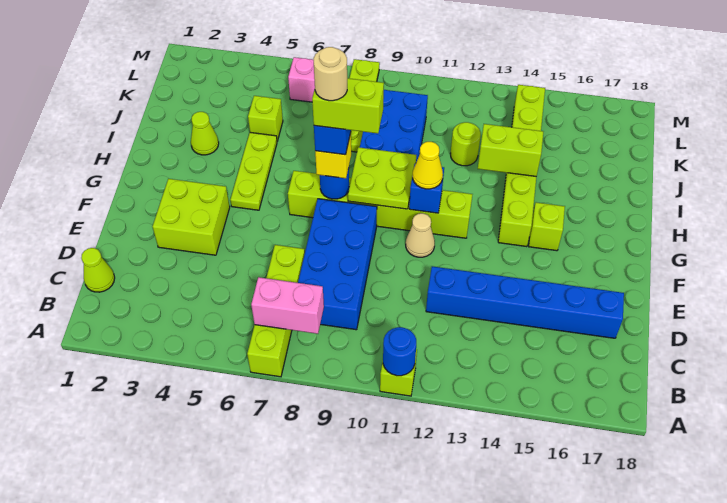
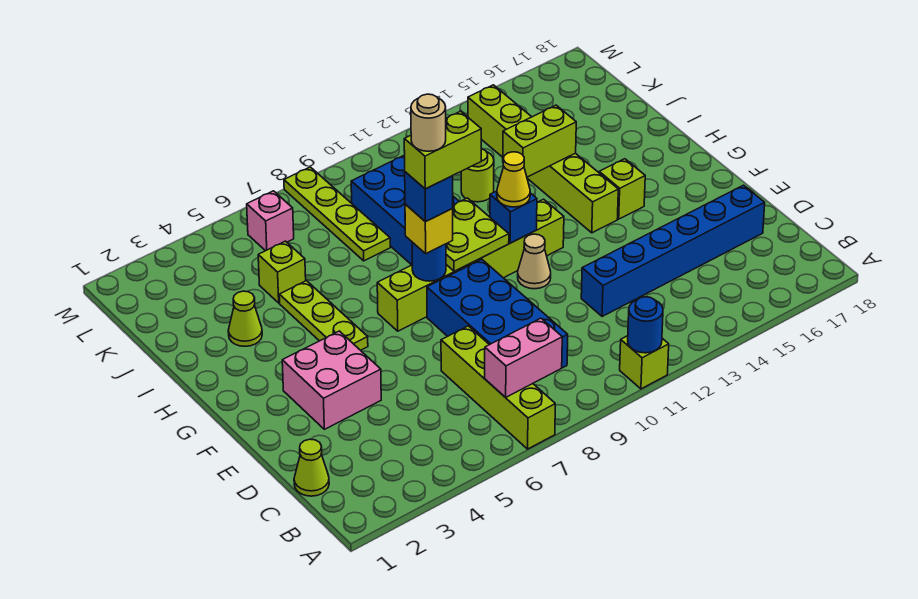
lime brick E3:F4 level 1 -> pink brick E3:F4 level 1

